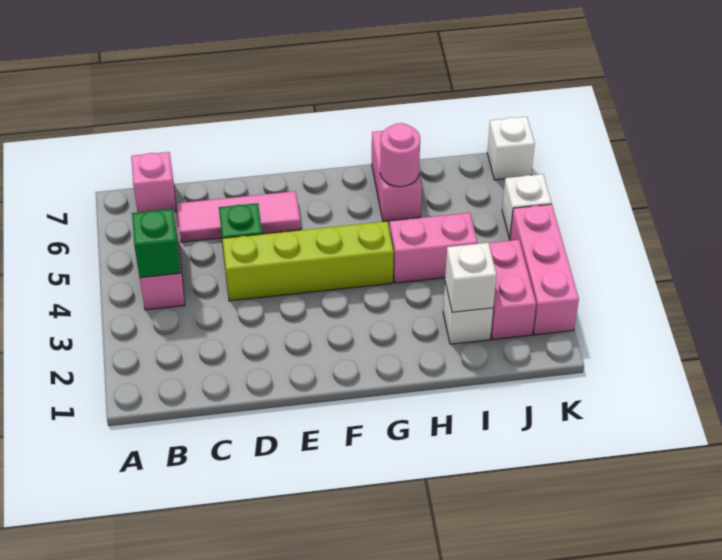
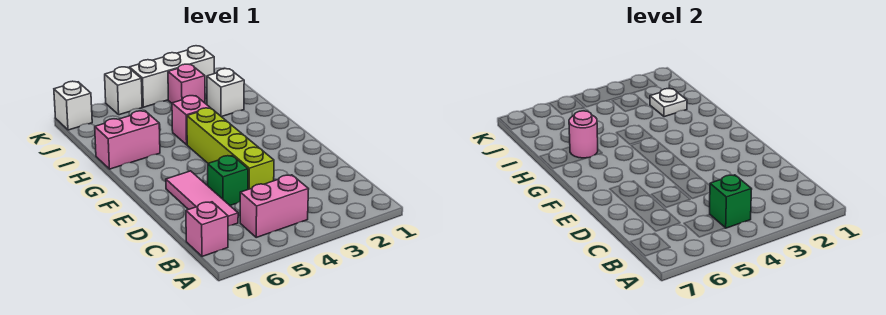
pink brick H4:I4 level 1 -> pink brick H4 level 1
white brick I2 level 2 -> white plate I2 level 2
pink brick J2:J3 level 1 -> pink brick J3 level 1
pink brick K2:K4 level 1 -> white brick K2:K4 level 1

